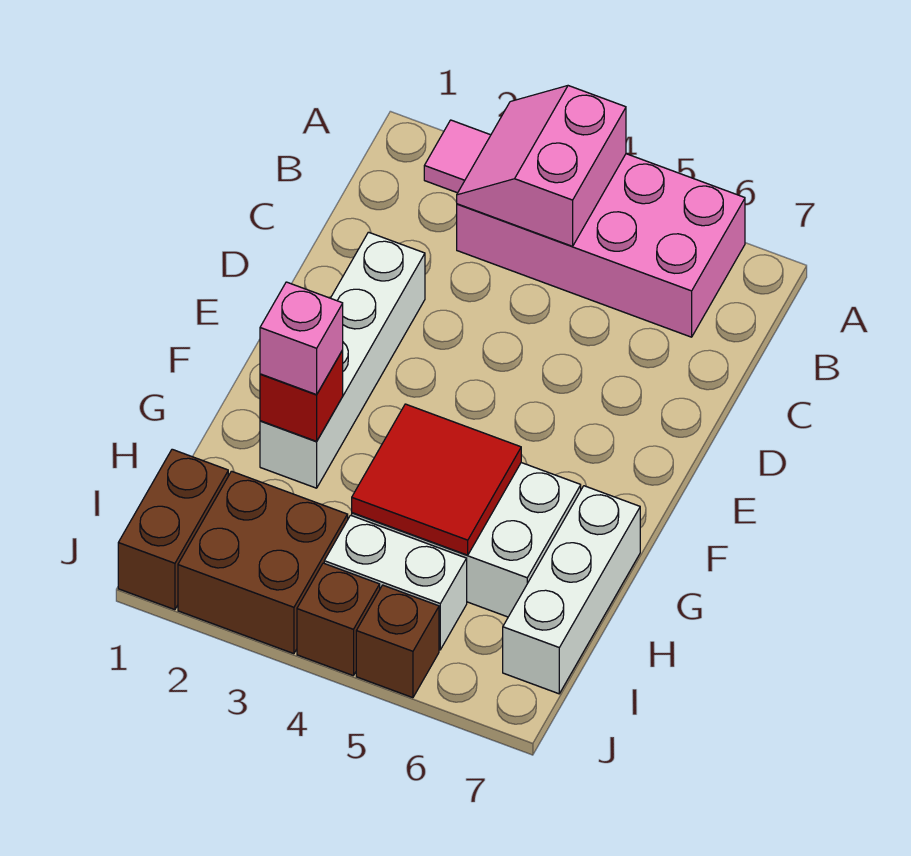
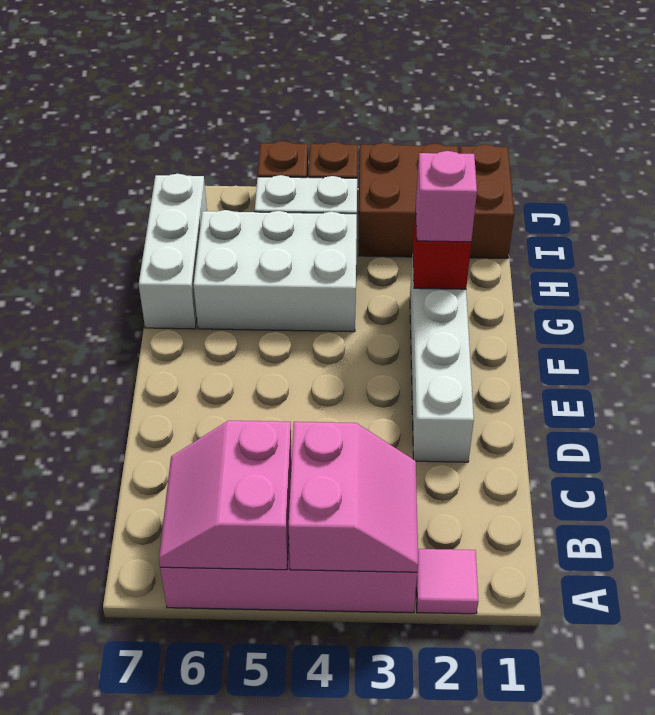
none -> pink slope A5:B6 level 2 top 5
red tile G4:H5 level 2 -> none

